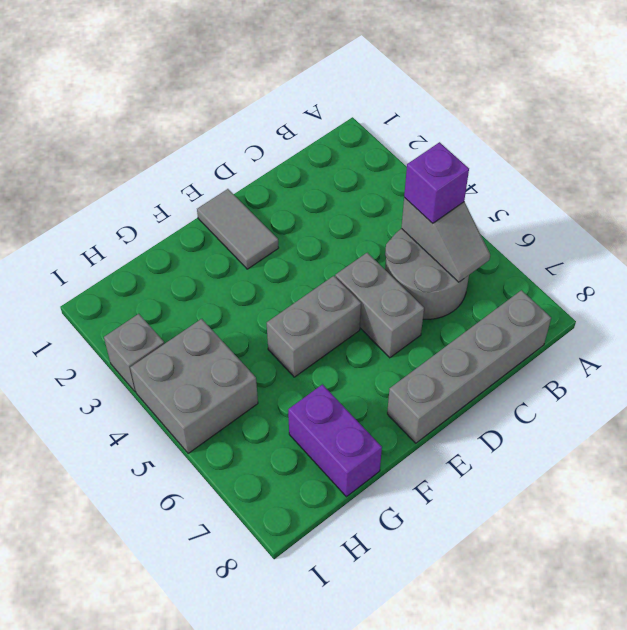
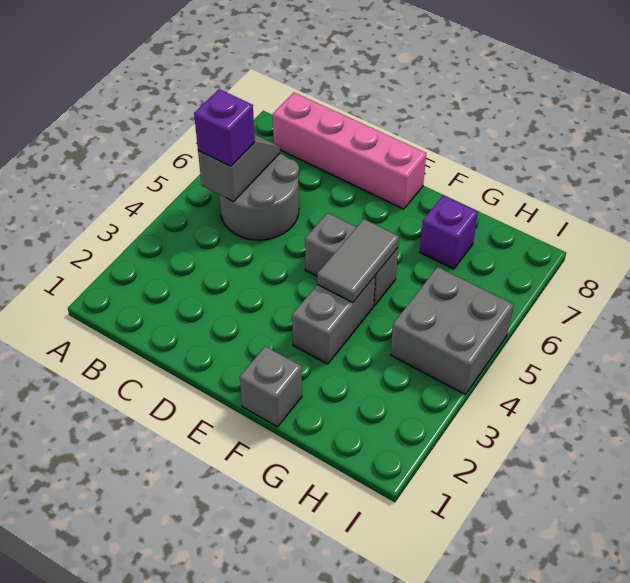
grey brick B8:E8 level 1 -> pink brick B8:E8 level 1
grey brick D5:D6 level 1 -> grey brick F3:F4 level 1
grey tile E1:E2 level 1 -> grey tile F4:F5 level 2
purple brick G7:G8 level 1 -> purple brick G7 level 1
grey brick I3 level 1 -> grey brick F1 level 1

